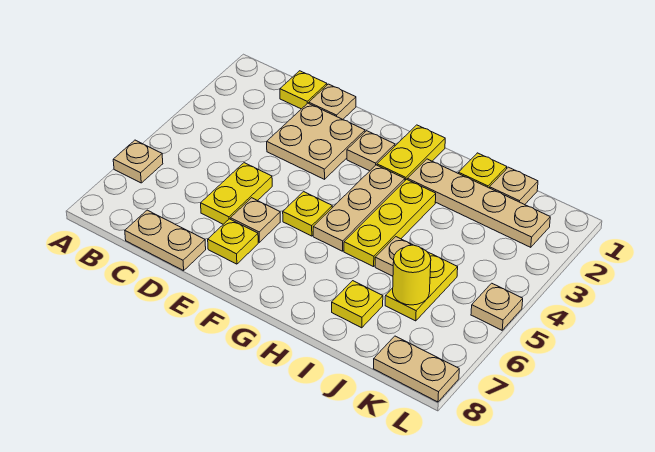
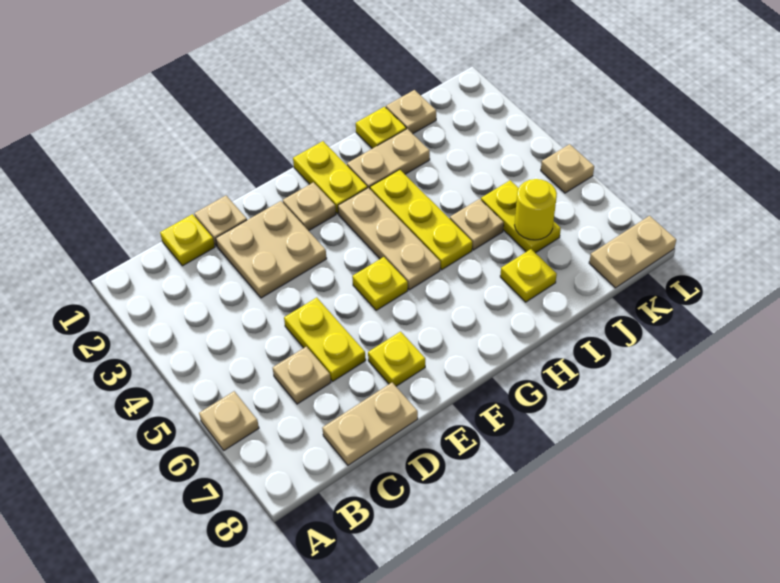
tan plate E6 level 1 -> tan plate C6 level 1
tan plate H2:K2 level 1 -> tan plate H2:I2 level 1

